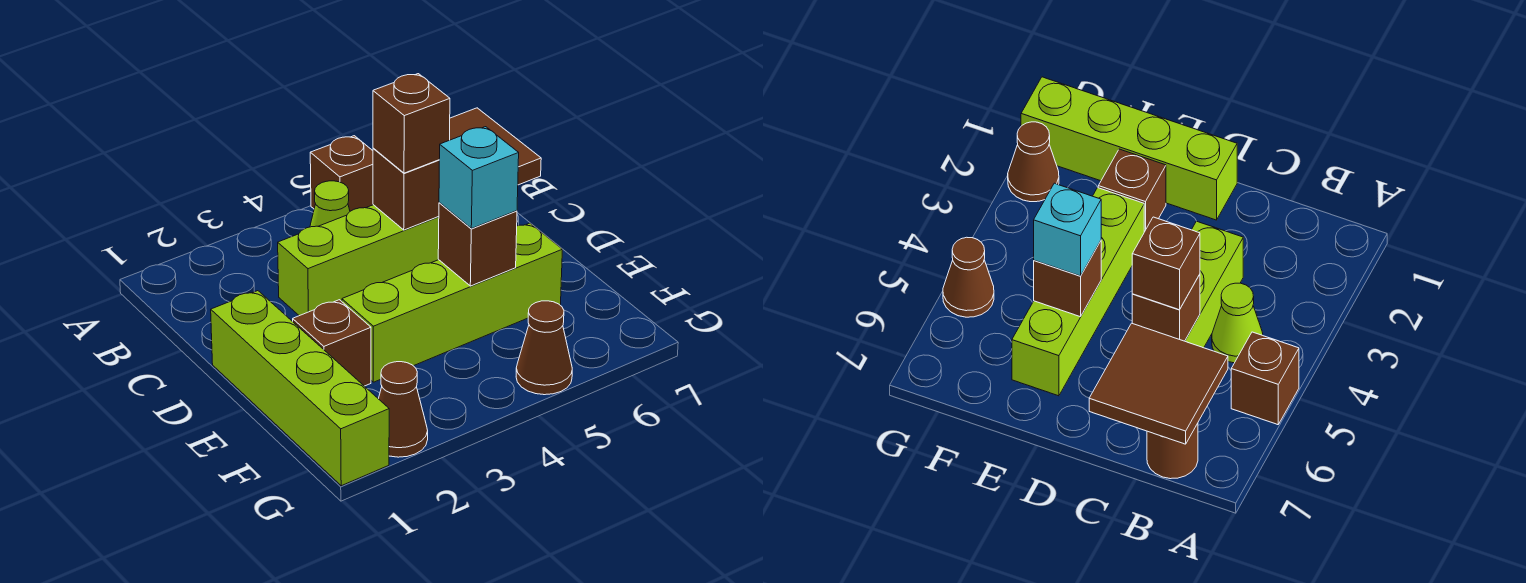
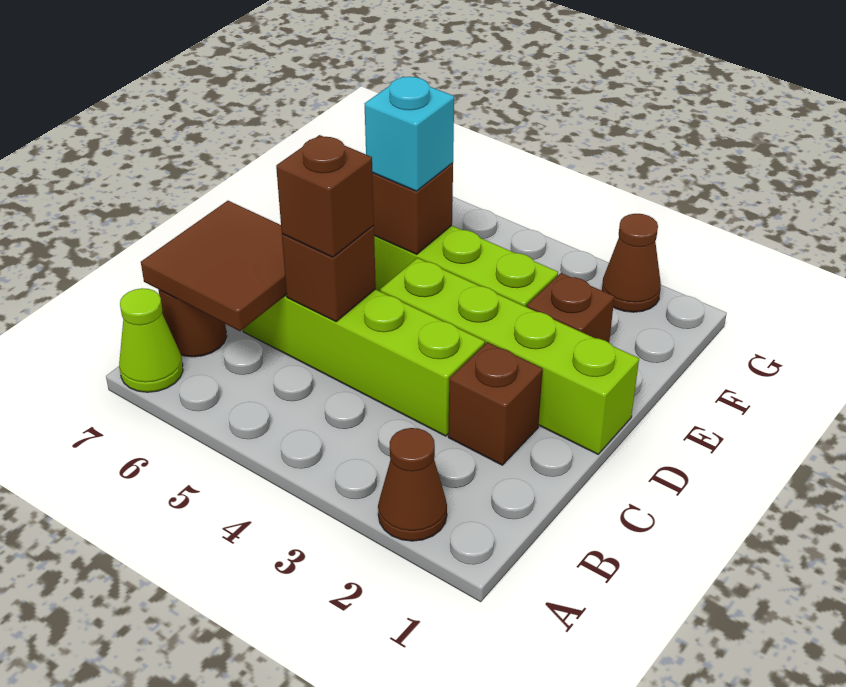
brown brick A5 level 1 -> brown brick C2 level 1
lime cone B4 level 1 -> lime cone A7 level 1
lime brick D1:G1 level 1 -> lime brick D1:D4 level 1
brown cone G5 level 1 -> brown cone A2 level 1

